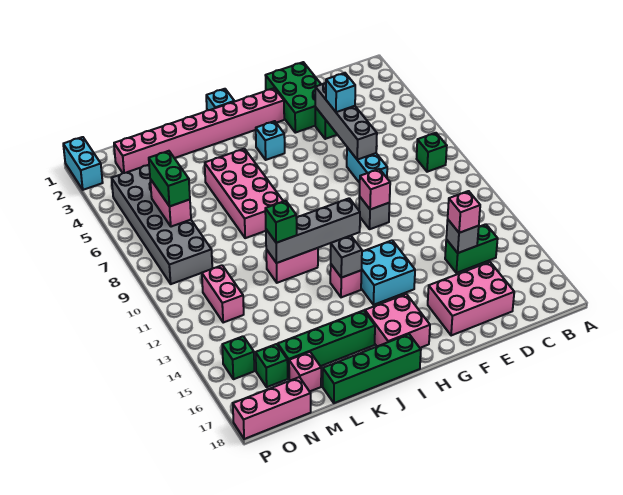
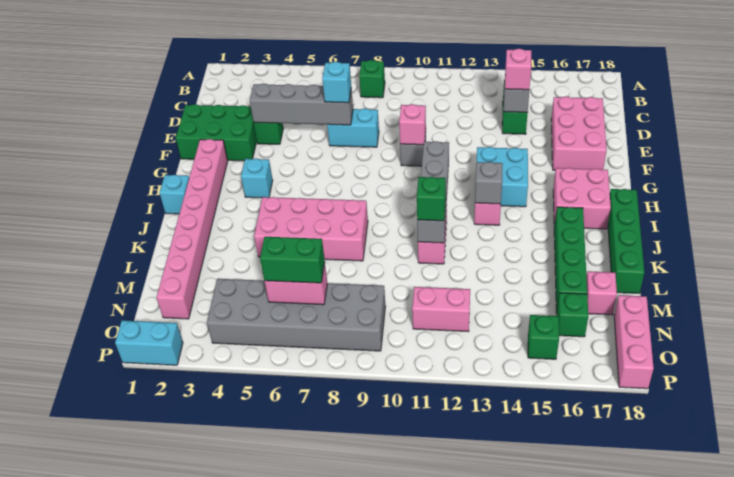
cyan brick E5 level 3 -> cyan brick E7 level 3

